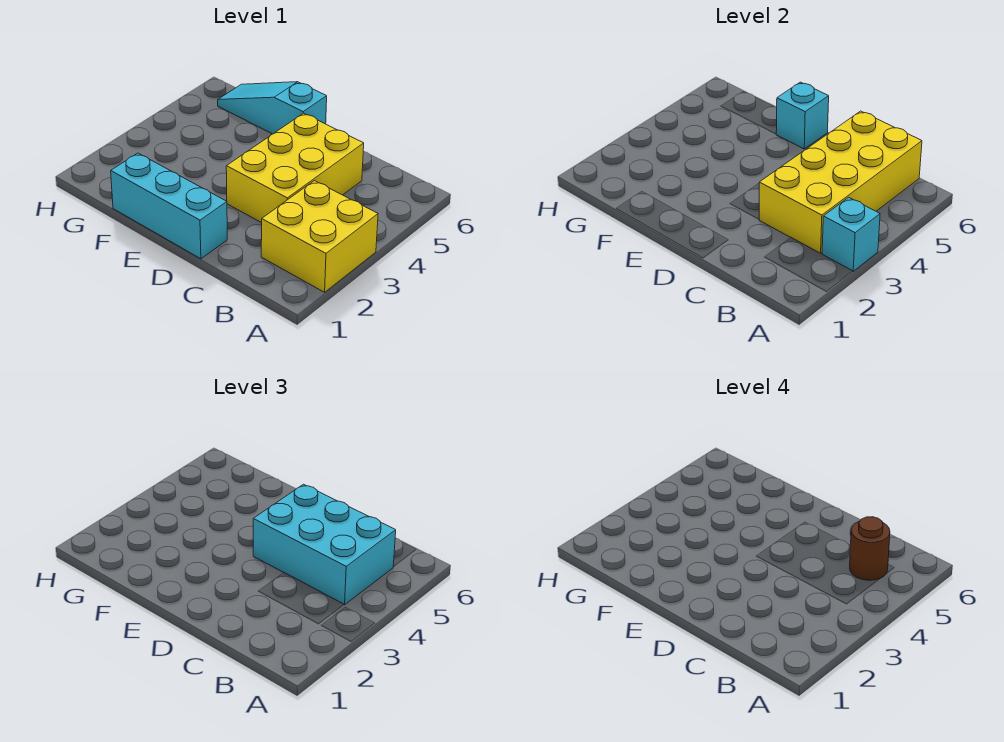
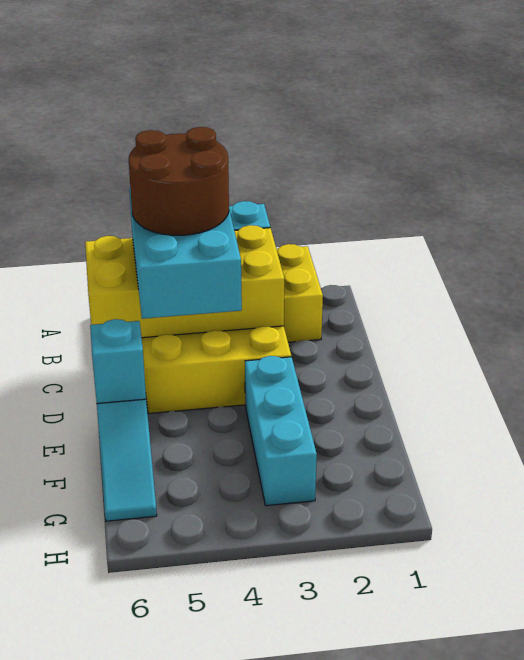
brown round brick B5 level 4 -> brown round brick B4:C5 level 4
cyan brick D1:F1 level 1 -> cyan brick E3:G3 level 1

